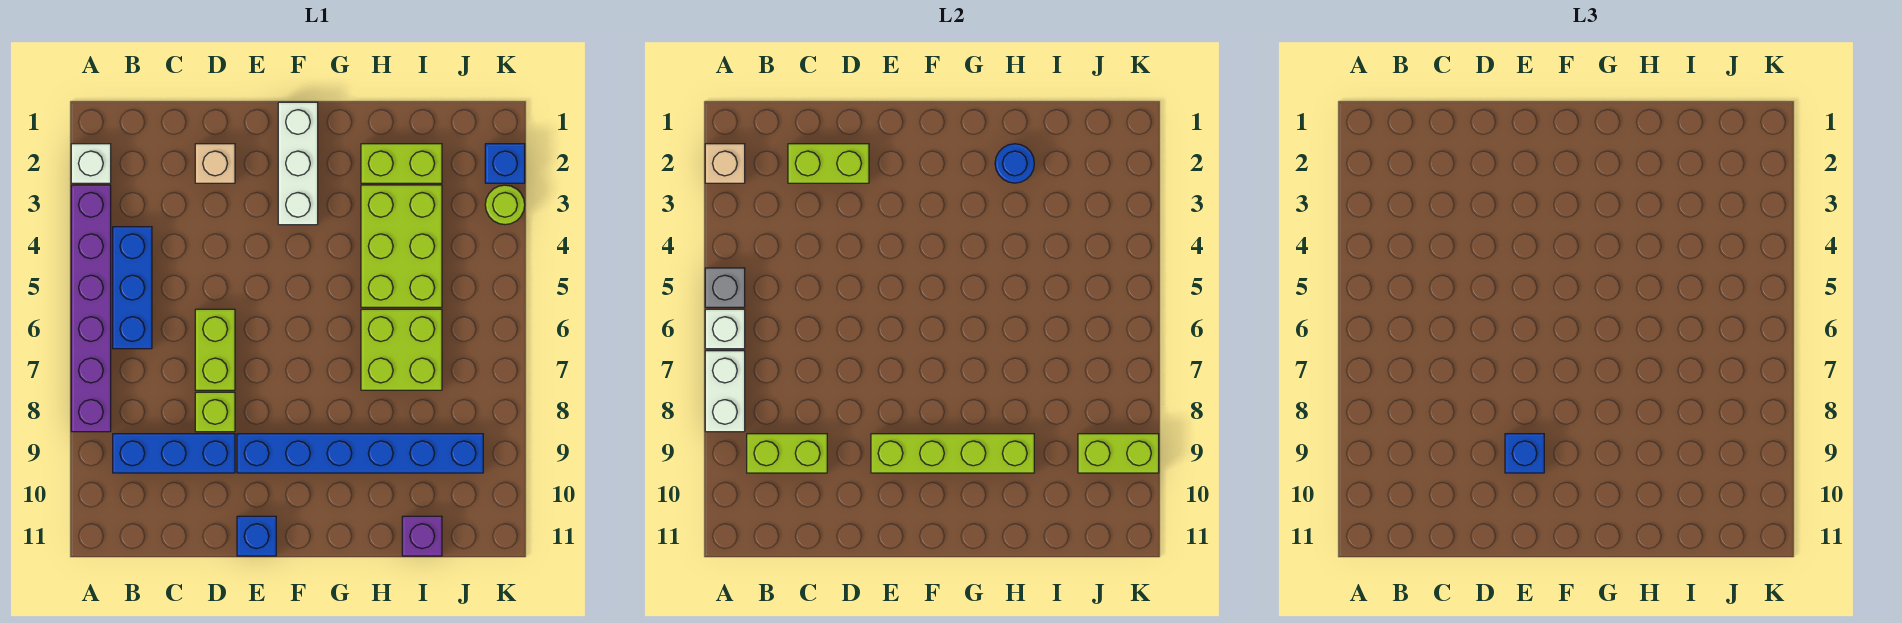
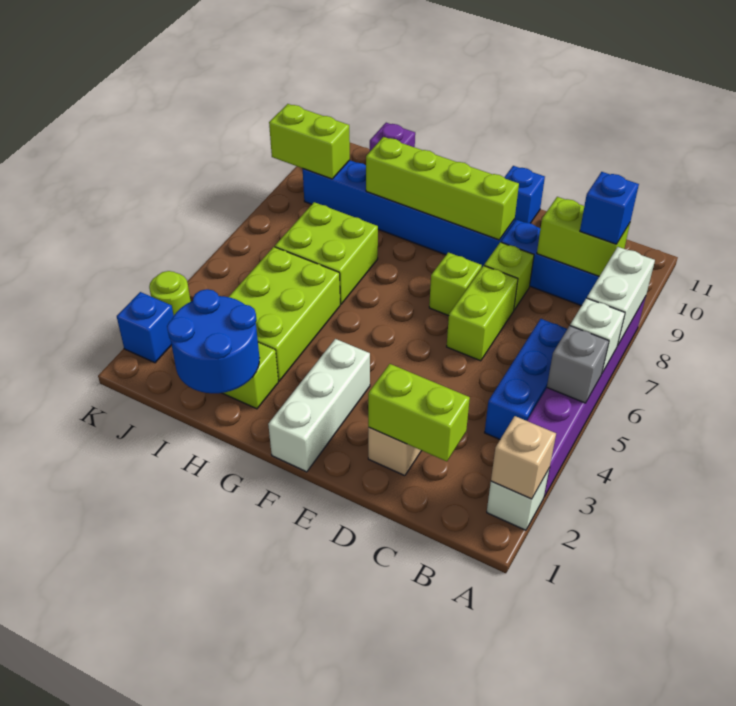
none -> lime brick E7 level 1
blue brick E9 level 3 -> blue brick B9 level 3
blue round brick H2 level 2 -> blue round brick H1:I2 level 2

